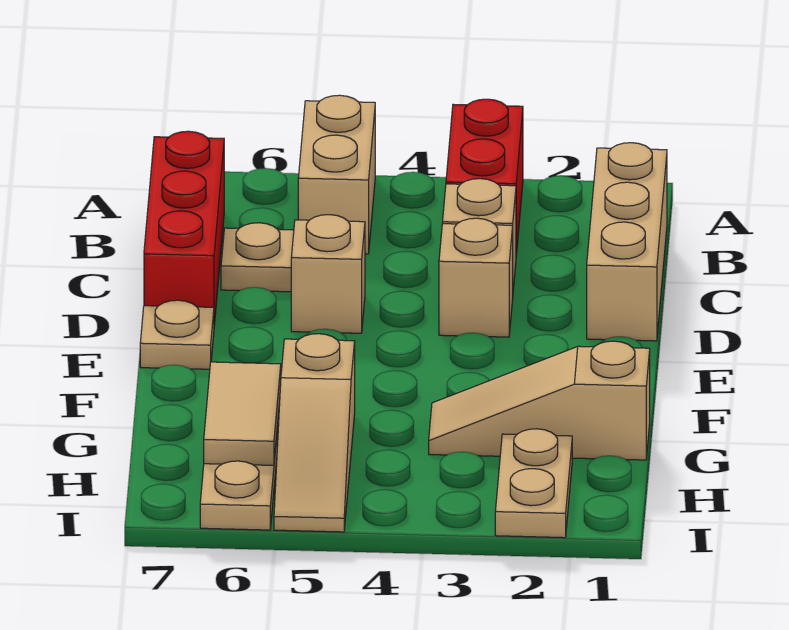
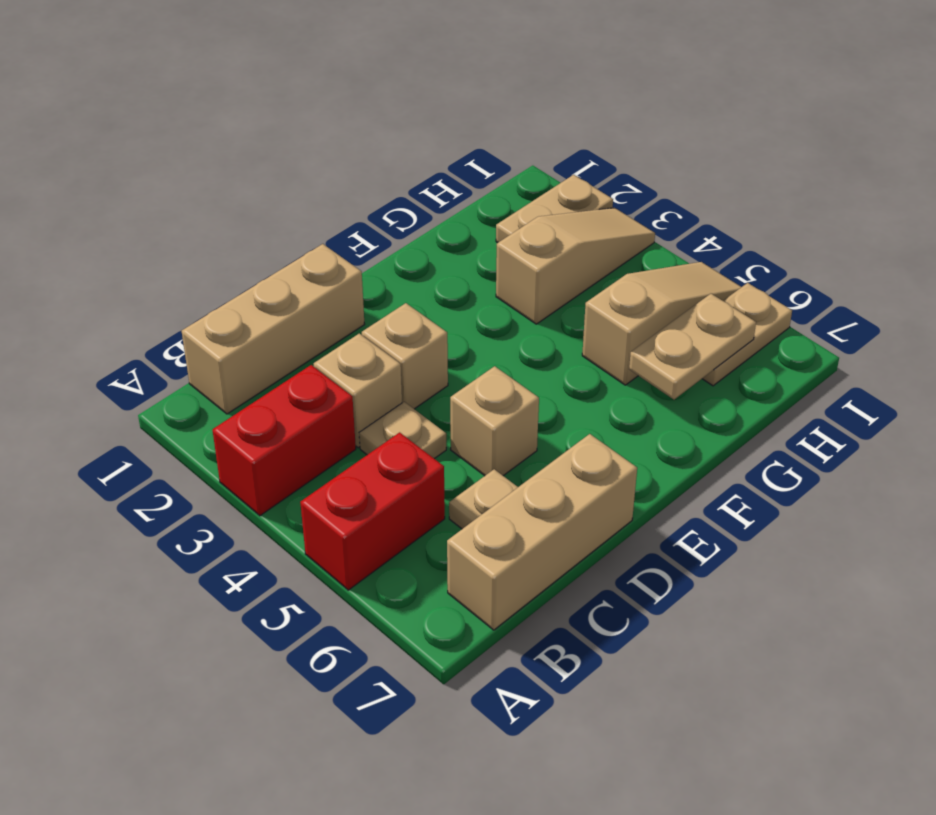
tan brick A5:B5 level 1 -> red brick A5:B5 level 1
red brick B7:D7 level 1 -> tan brick B7:D7 level 1
tan plate E7 level 1 -> tan plate C4 level 1
tan slope G1:G3 level 1 top 1 -> tan slope G3:I3 level 1 top G
tan tile G6:H6 level 2 -> tan plate G6:H6 level 2

